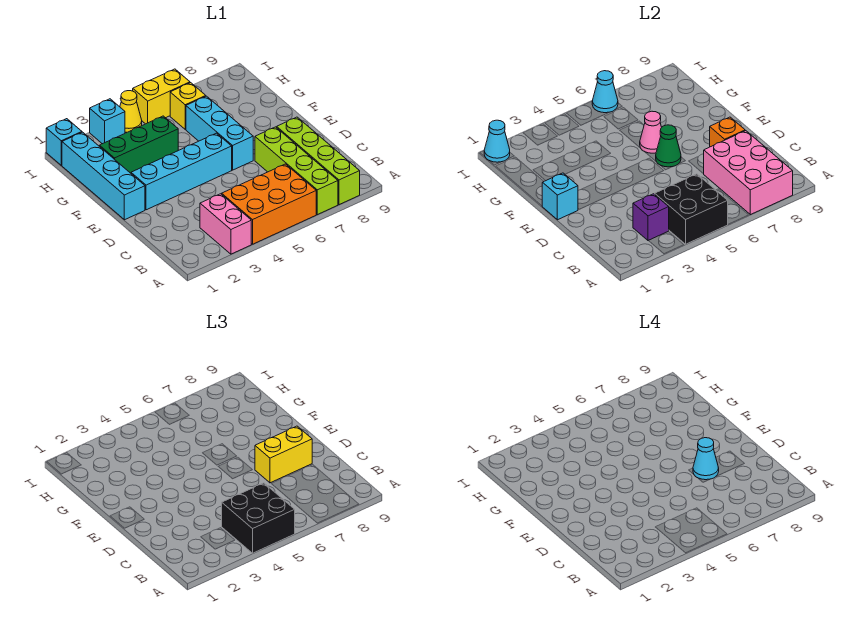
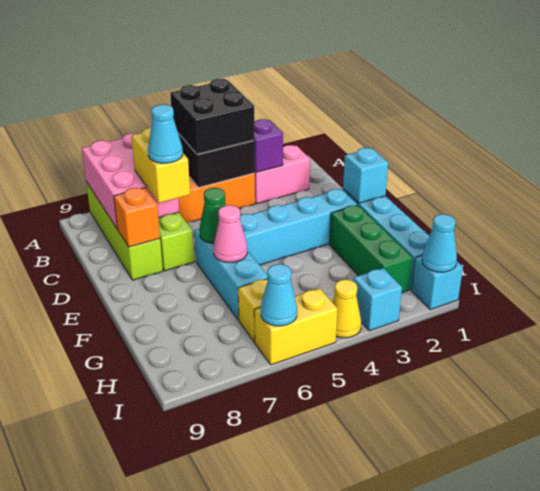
pink brick A3:B3 level 1 -> pink brick B2:B3 level 1
yellow brick D7:D8 level 3 -> yellow brick C7:D7 level 3
green brick G2:G4 level 1 -> green brick F2:H2 level 1

